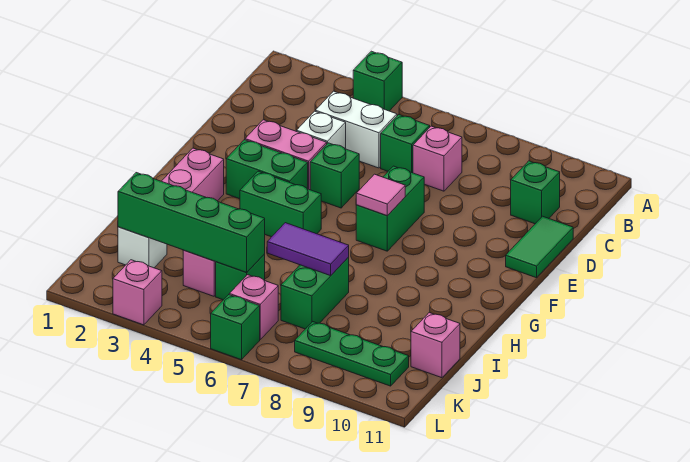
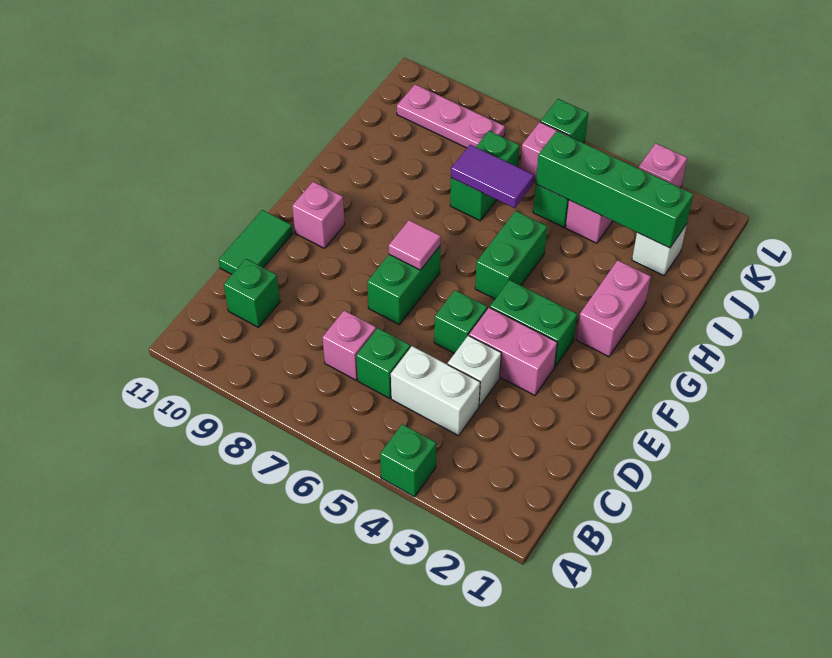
green brick G4:G5 level 1 -> green brick G5:H5 level 1
pink brick J11 level 1 -> pink brick F10 level 1
green plate K8:K10 level 1 -> pink plate K8:K10 level 1

